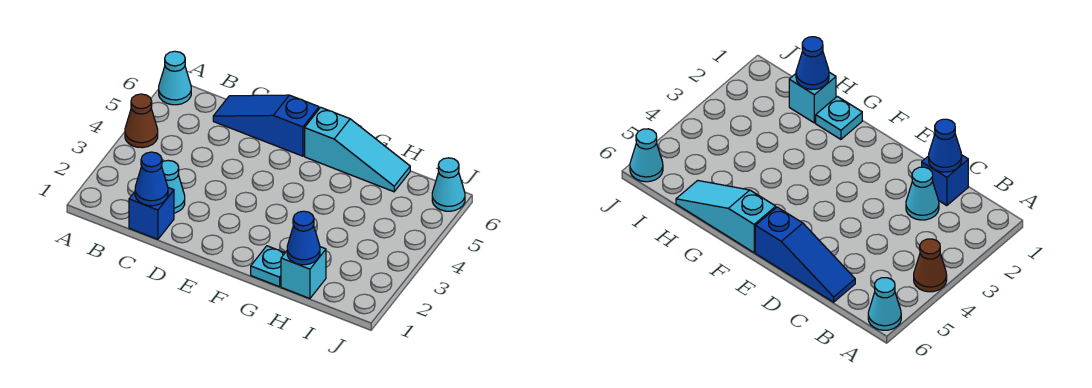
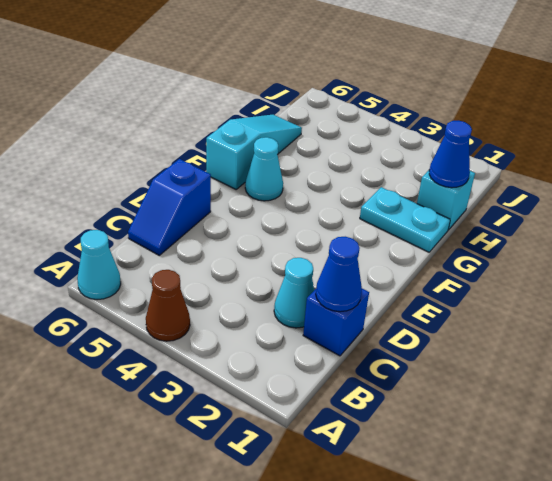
blue slope C6:E6 level 1 top E -> blue slope C6:D6 level 1 top D
cyan plate G1 level 1 -> cyan plate G1:G2 level 1
cyan cone J6 level 1 -> cyan cone F5 level 1

